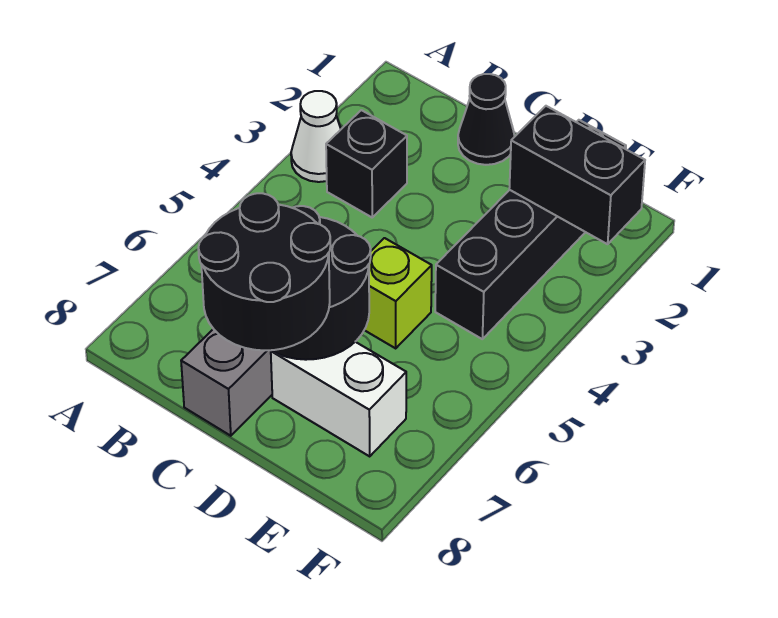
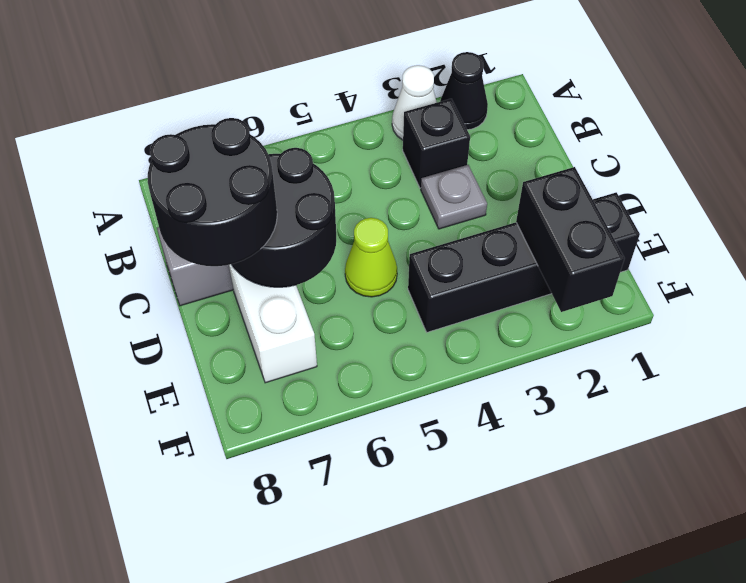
black cone C1 level 1 -> black cone A2 level 1
none -> grey plate C3 level 1
lime brick D5 level 1 -> lime cone D5 level 1

